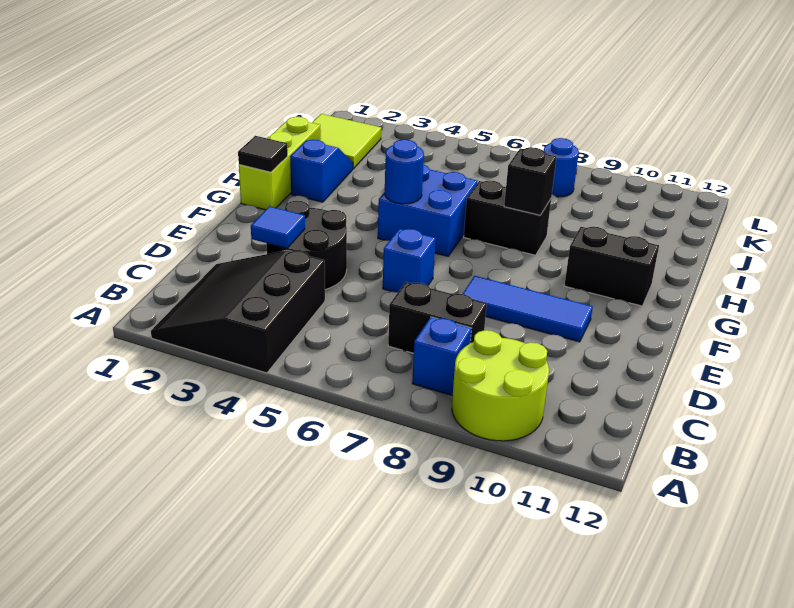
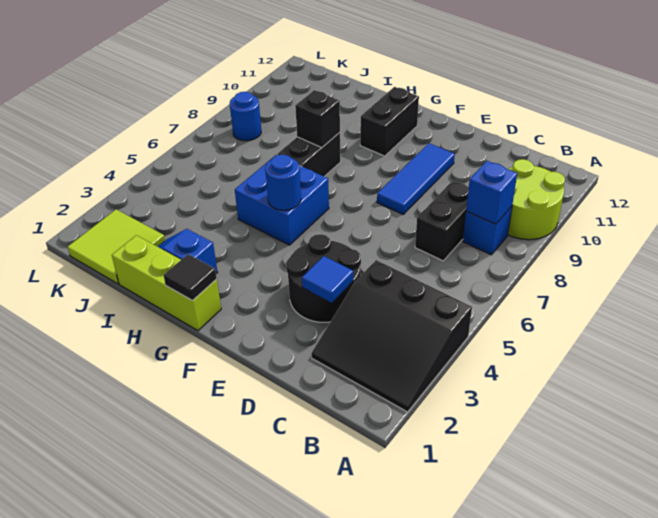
blue brick E6 level 1 -> blue brick B8 level 2

